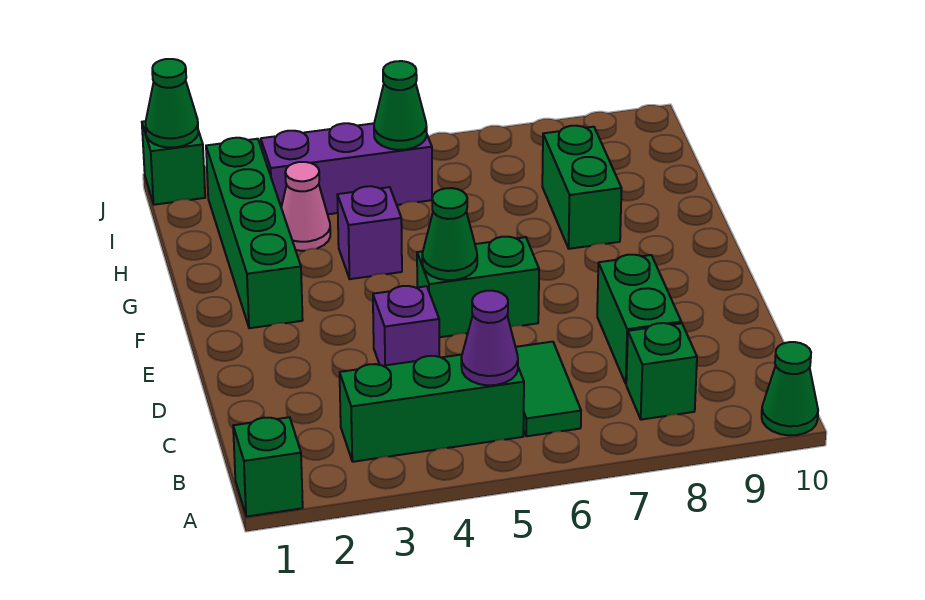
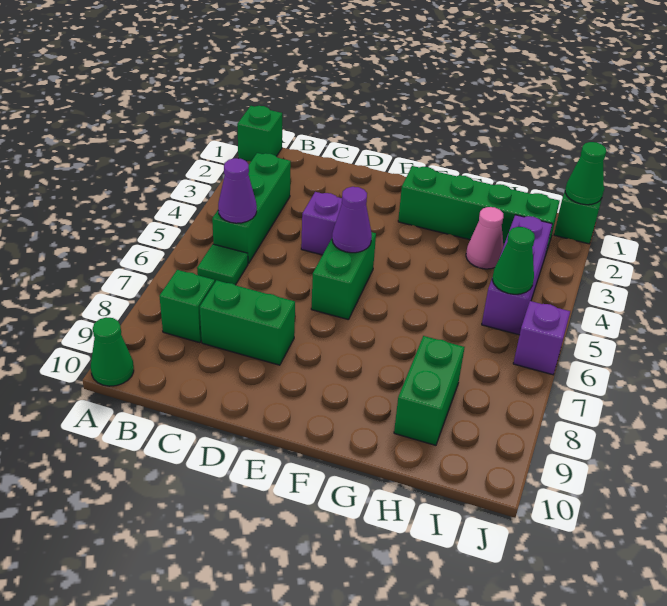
green tile B6:C6 level 1 -> green tile B6 level 1
green cone E5 level 2 -> purple cone E5 level 2
purple brick G4 level 1 -> purple brick J6 level 1
green brick G8:H8 level 1 -> green brick H8:H9 level 1

